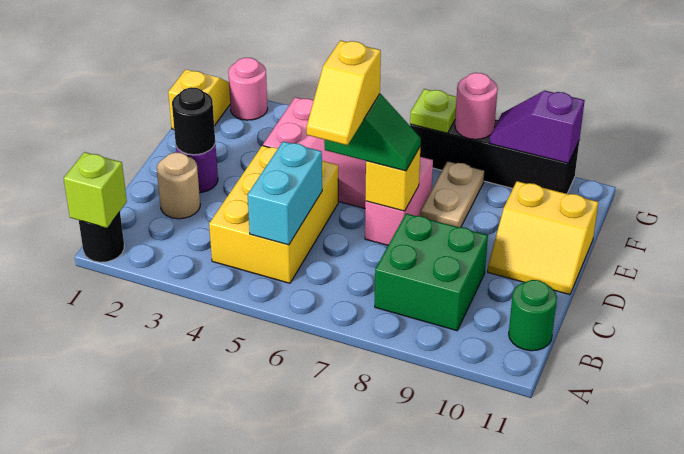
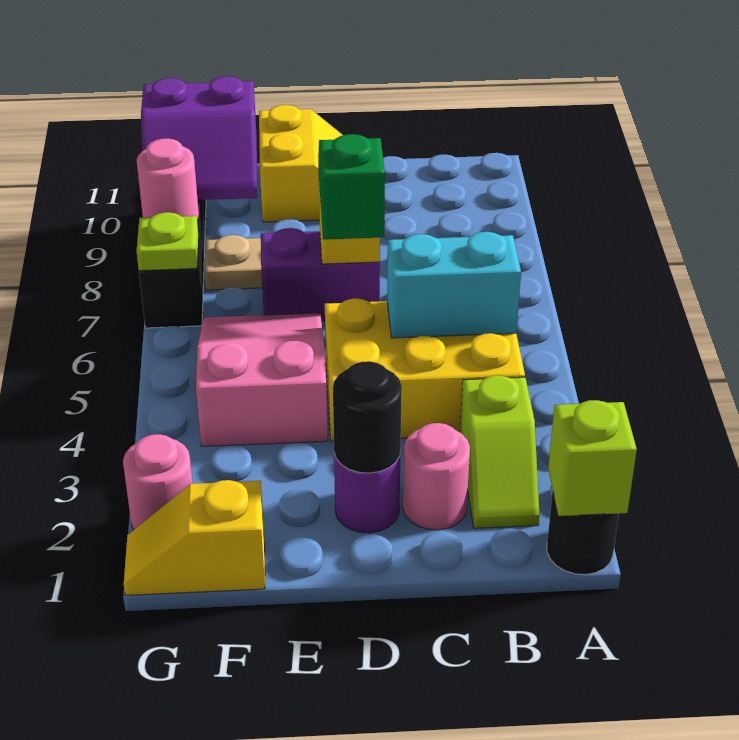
none -> lime slope B2:B3 level 1 top 3
green brick B8:C9 level 1 -> none
green round brick B11 level 1 -> none
tan round brick C2 level 1 -> pink round brick C2 level 1
yellow slope C6:D6 level 4 top D -> none
pink brick D7:E7 level 1 -> purple brick D7:E7 level 1
purple slope G9:G10 level 2 top 10 -> purple slope F9:G10 level 2 top 10

